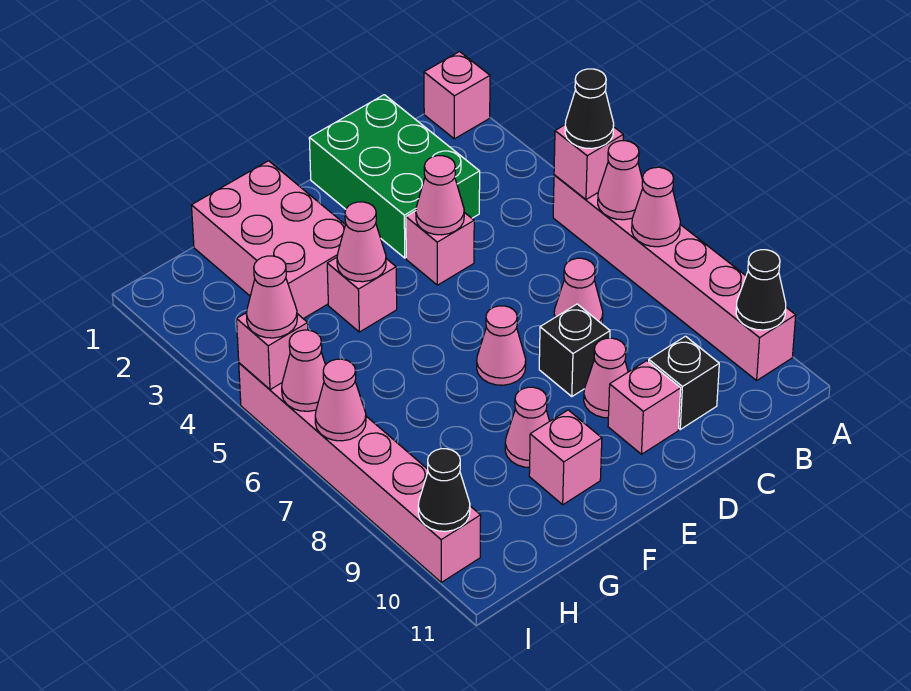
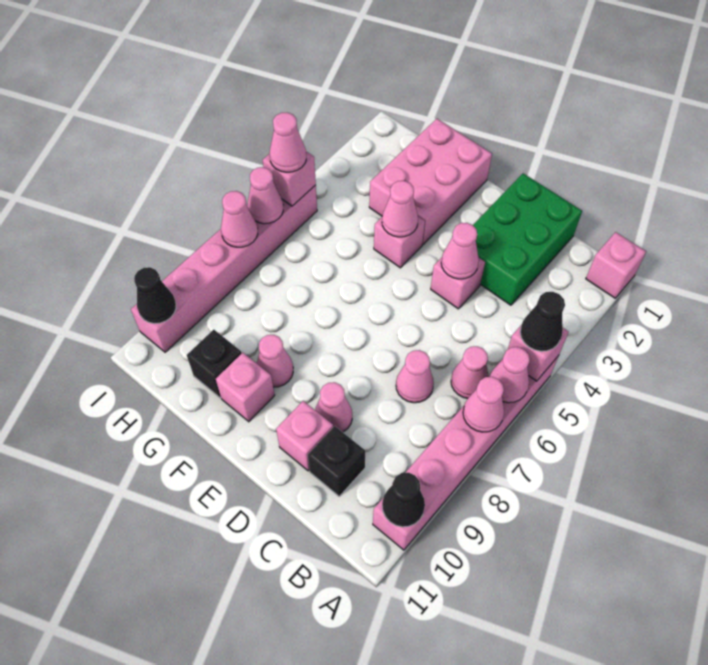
black brick D8 level 1 -> black brick G10 level 1
pink cone E7 level 1 -> pink cone B6 level 1

